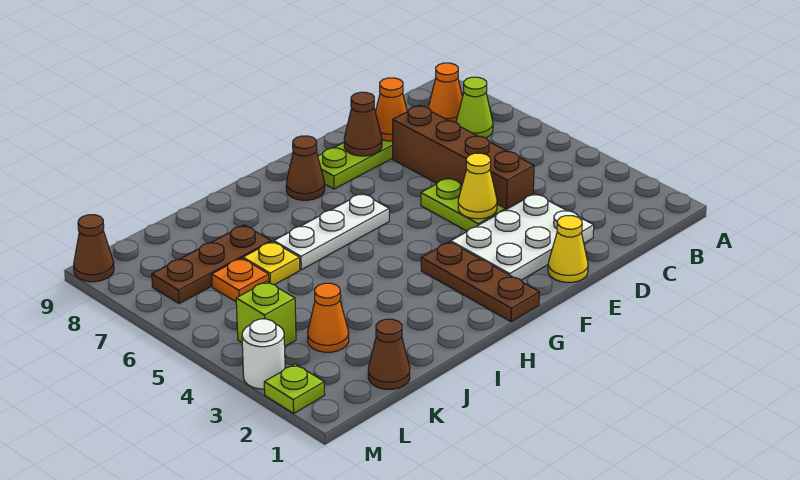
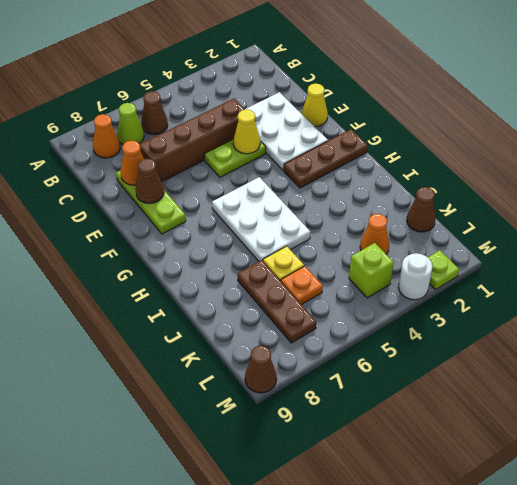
white plate G6:I6 level 1 -> white plate G5:I6 level 1
brown cone G8 level 1 -> brown cone B6 level 1

